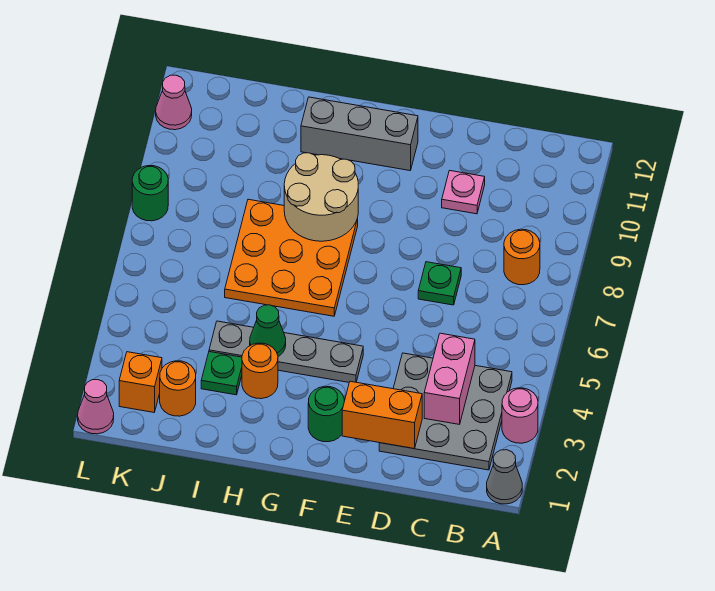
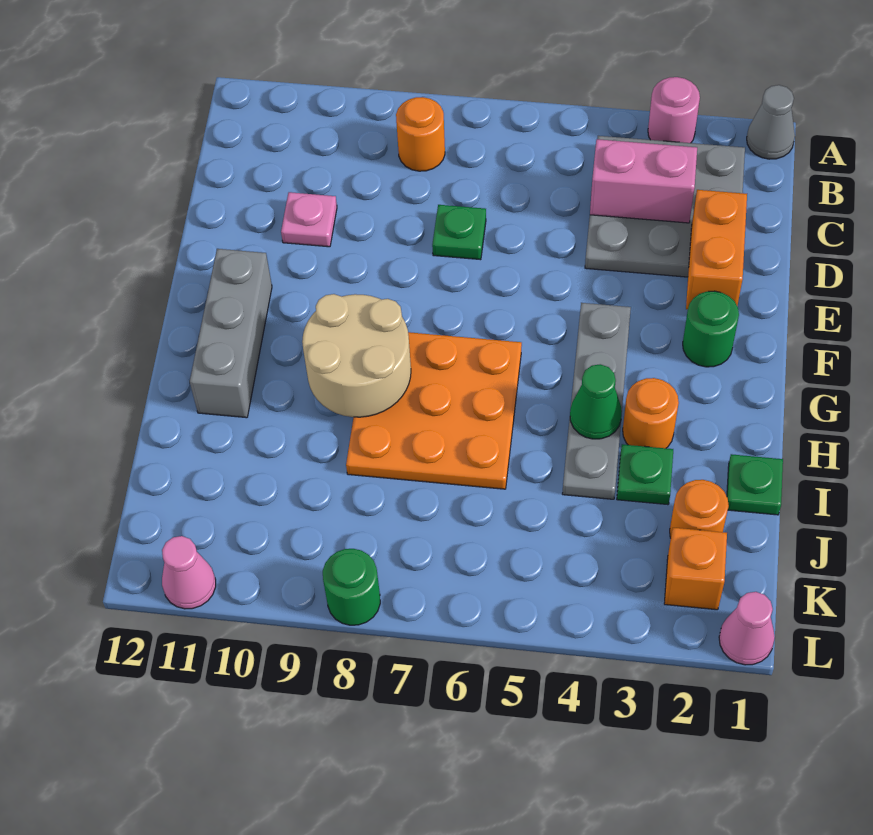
none -> green plate I1 level 1

